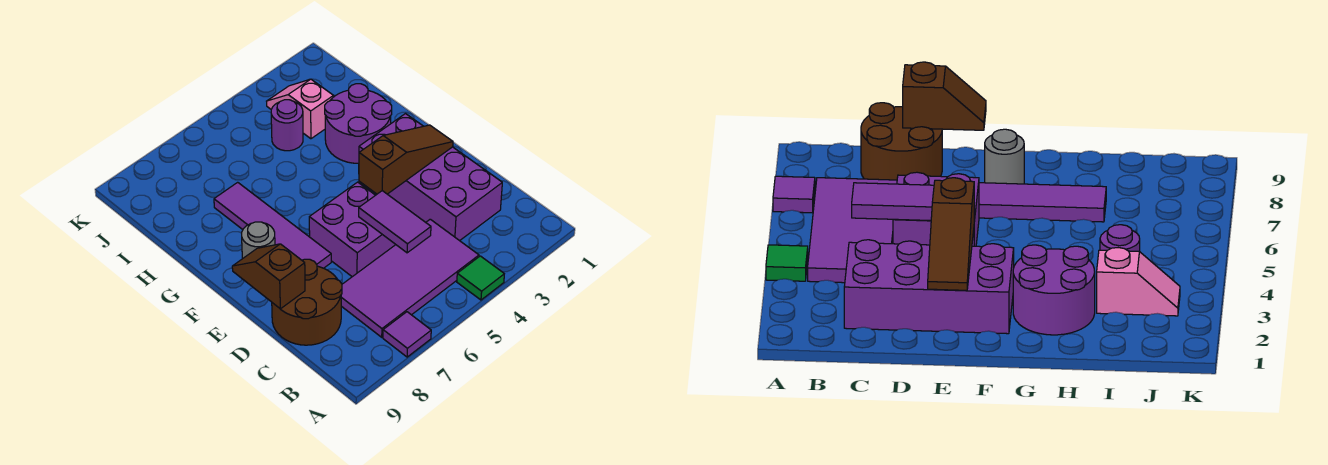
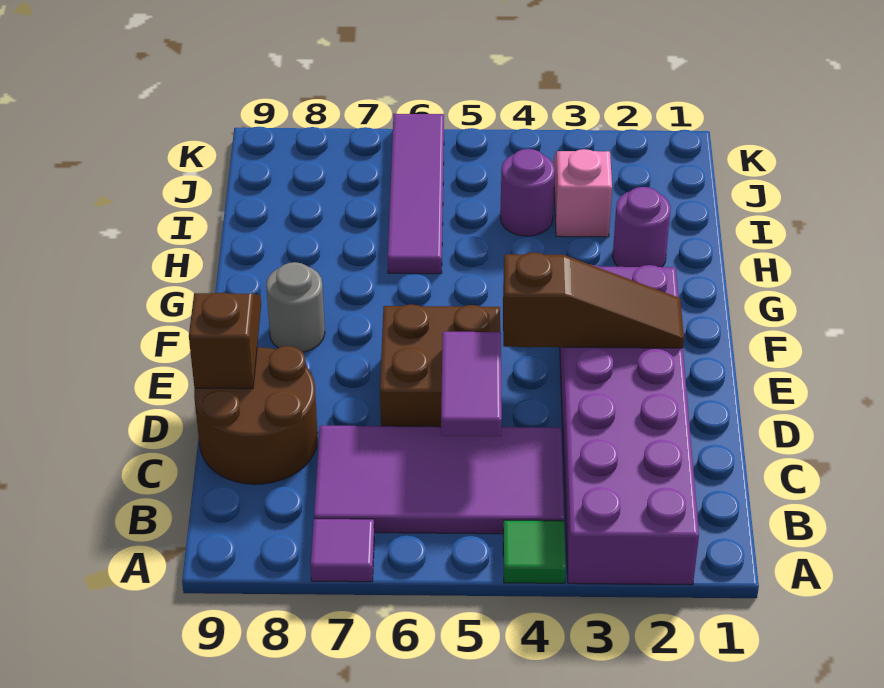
purple brick C2:F3 level 1 -> purple brick A2:F3 level 1
purple brick D5:E6 level 1 -> brown brick D5:E6 level 1
purple tile E7:H7 level 1 -> purple tile H6:K6 level 1
purple round brick G2:H3 level 1 -> purple round brick H2 level 1

